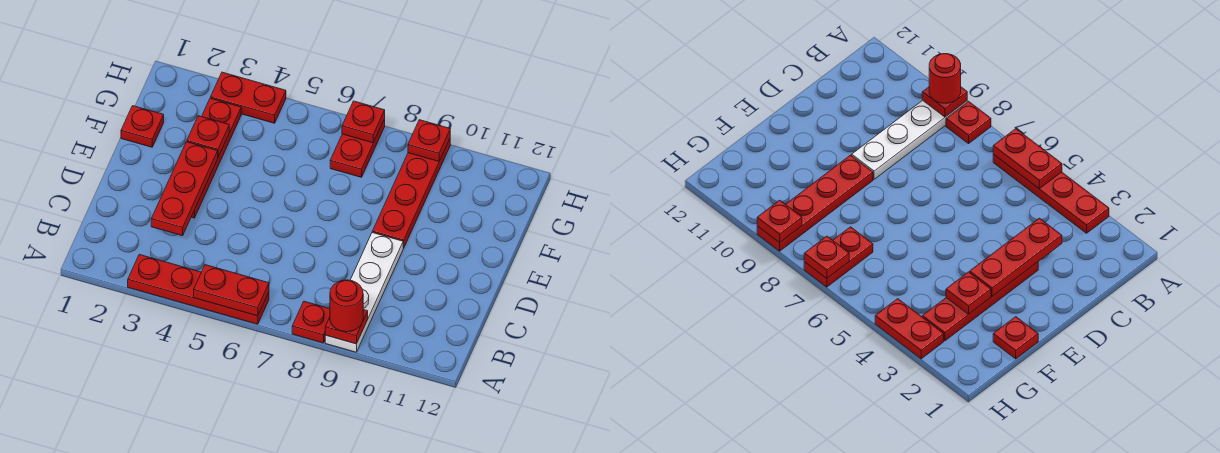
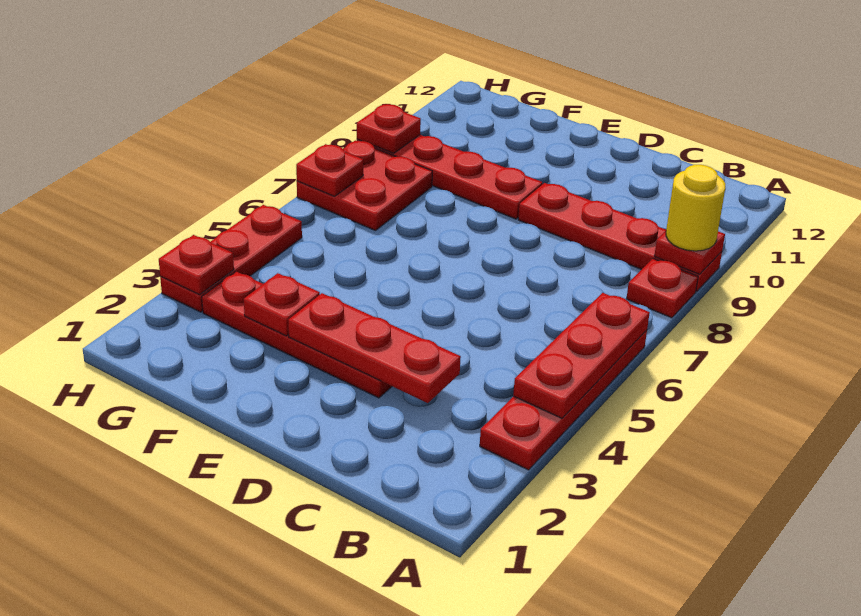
red plate A5:A6 level 2 -> red plate A4:A6 level 2
white plate A9:D9 level 1 -> red plate A9:D9 level 1
red round brick A9 level 3 -> yellow round brick A9 level 3
red plate F1 level 1 -> red plate H3 level 2
red plate G7:H7 level 1 -> red plate G7:H8 level 1
red plate H3:H4 level 1 -> red plate H3:H5 level 1

